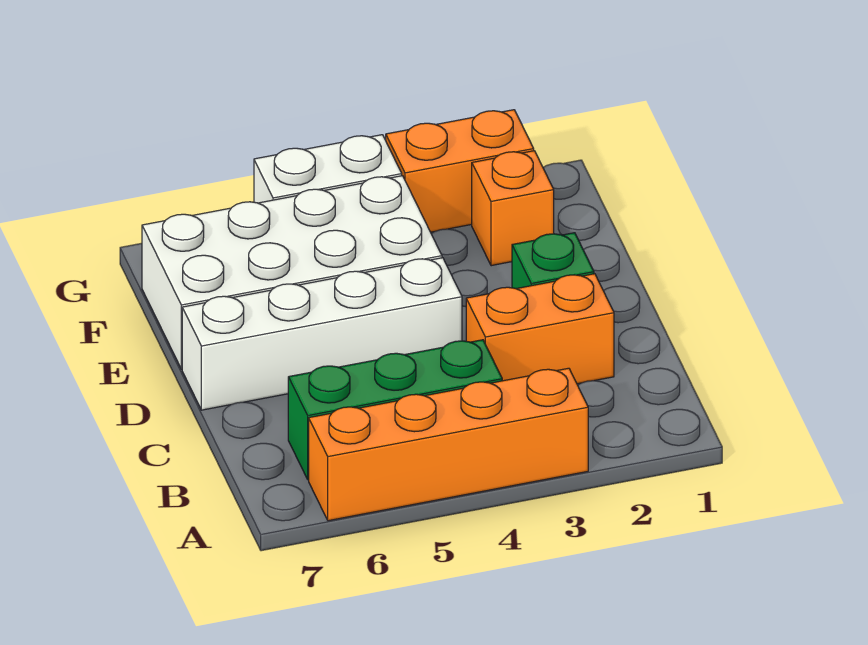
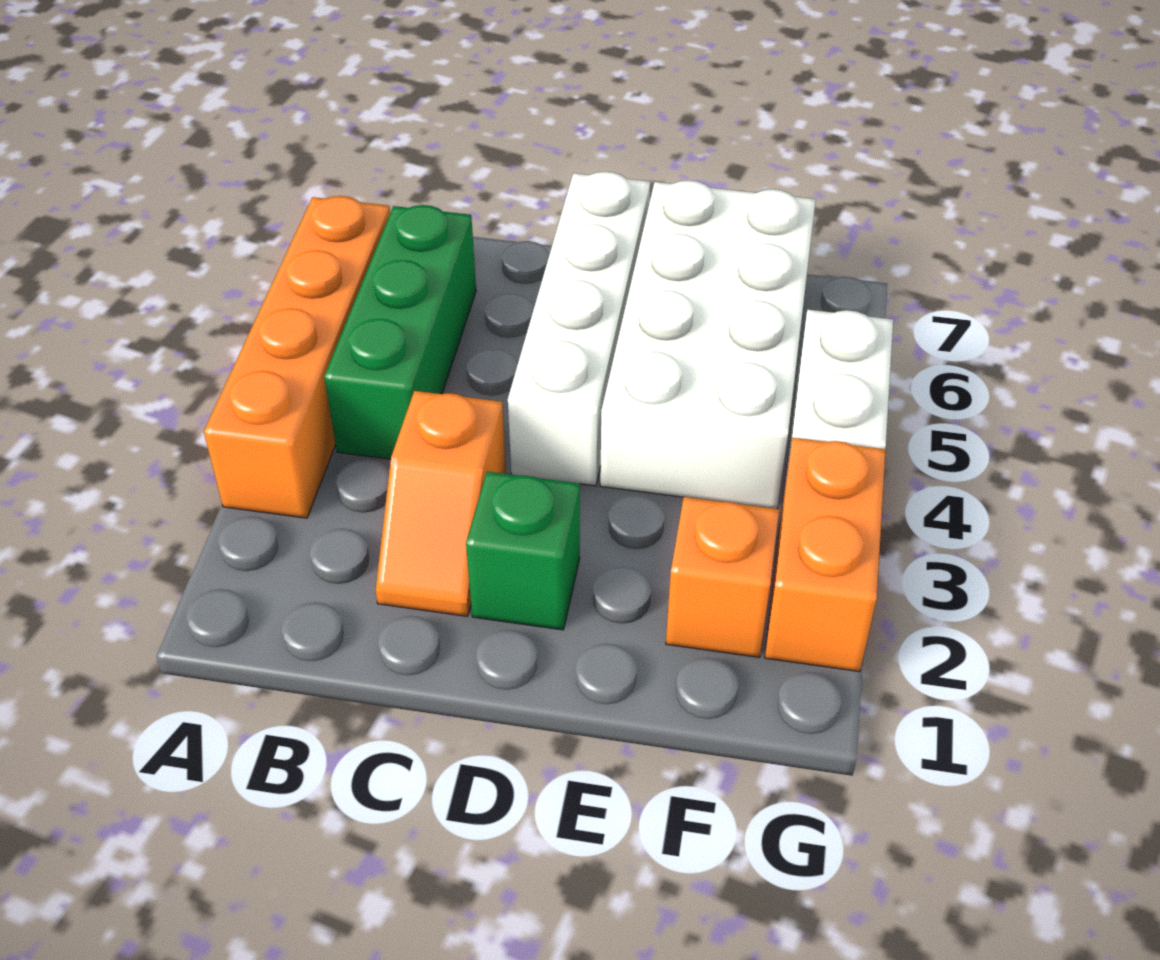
orange brick C2:C3 level 1 -> orange slope C2:C3 level 1 top 3

